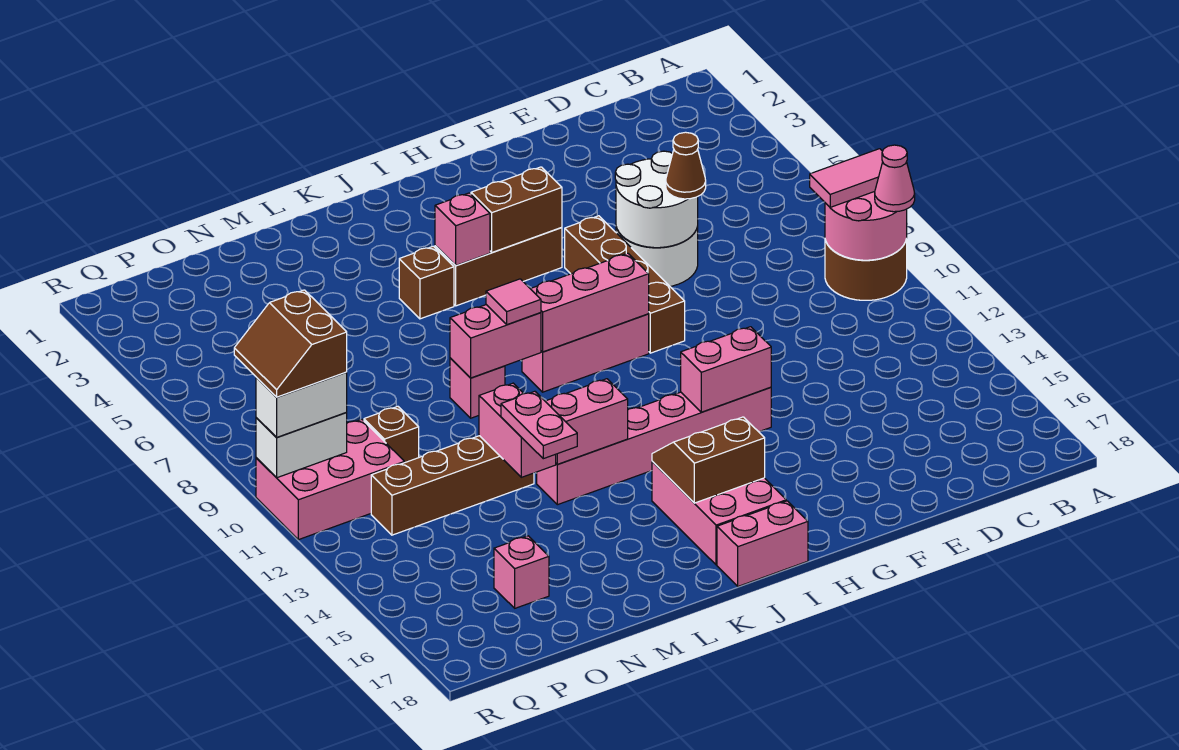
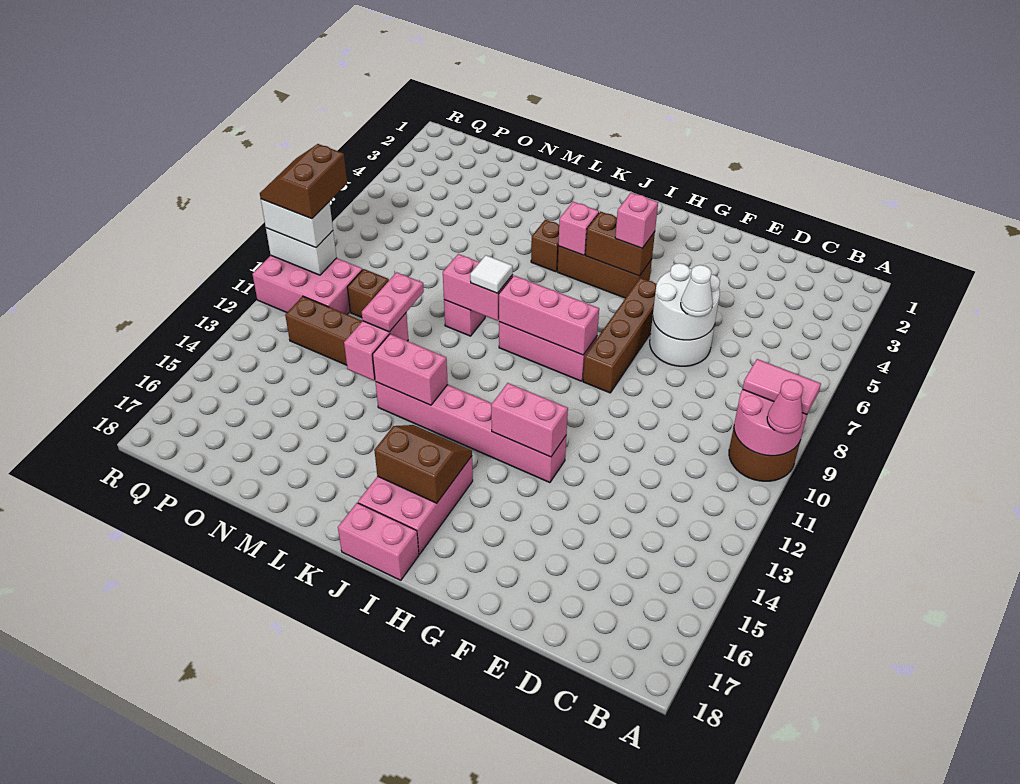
brown cone E7 level 3 -> white cone E7 level 3
pink tile K9 level 3 -> white tile K9 level 3
pink plate M13:M14 level 3 -> pink plate M11:M12 level 3
pink brick O16 level 1 -> pink brick H5 level 3

